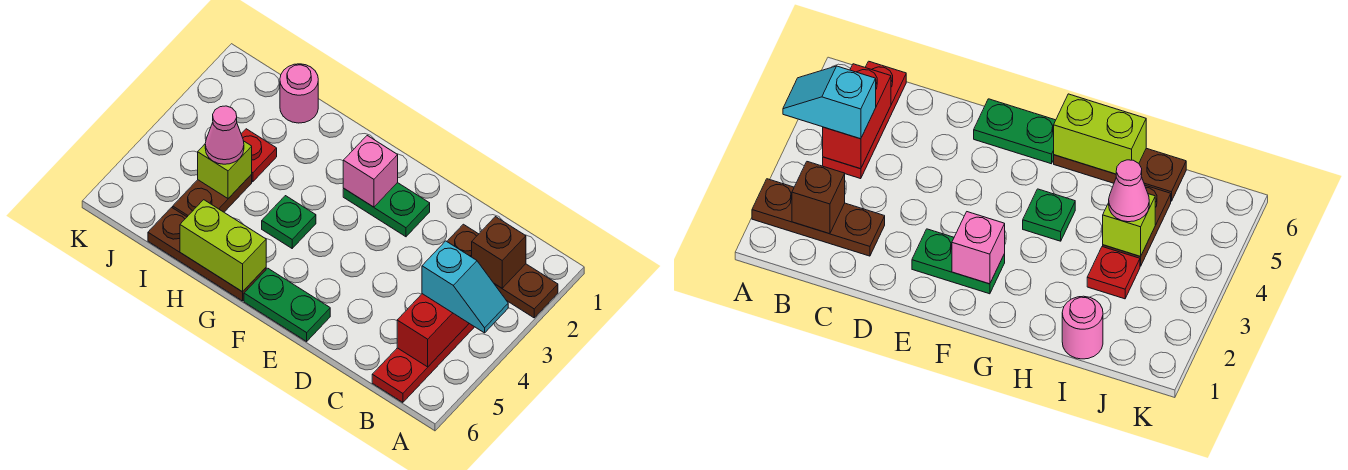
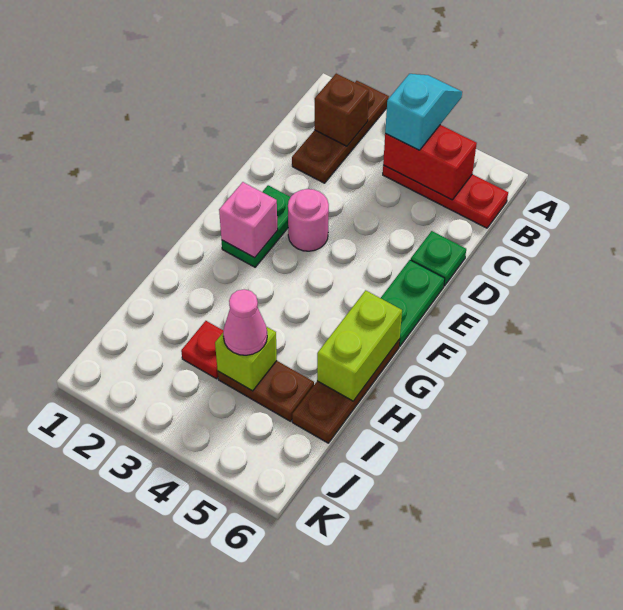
green plate G4 level 1 -> green plate D6 level 1
pink round brick I1 level 1 -> pink round brick E3 level 1

